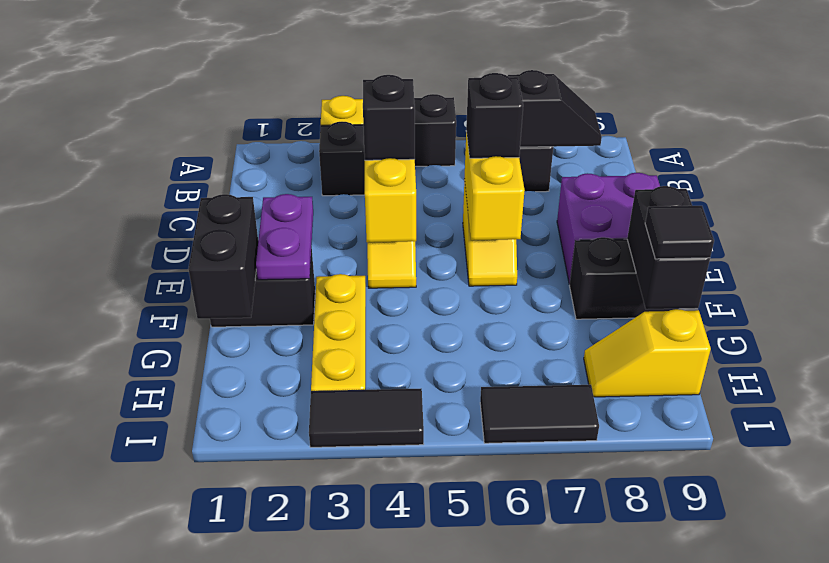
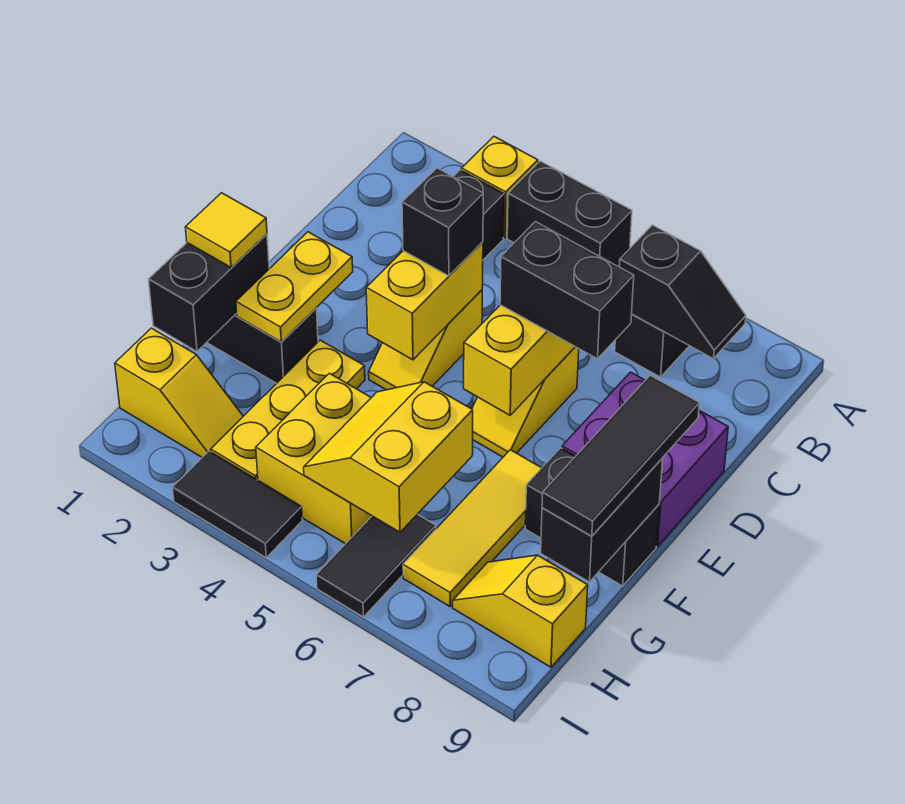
black brick D6 level 3 -> black brick D6:D7 level 3
purple plate E2:F2 level 2 -> yellow plate E2:F2 level 2
none -> yellow tile F1 level 3
none -> yellow tile F7:H7 level 1
none -> yellow brick G4:H5 level 1
none -> yellow slope G5:H6 level 2 top 6
black tile G9 level 3 -> black tile E9:G9 level 3
none -> yellow slope H1:H2 level 1 top 1
black tile I6:I7 level 1 -> black tile H6:I6 level 1

